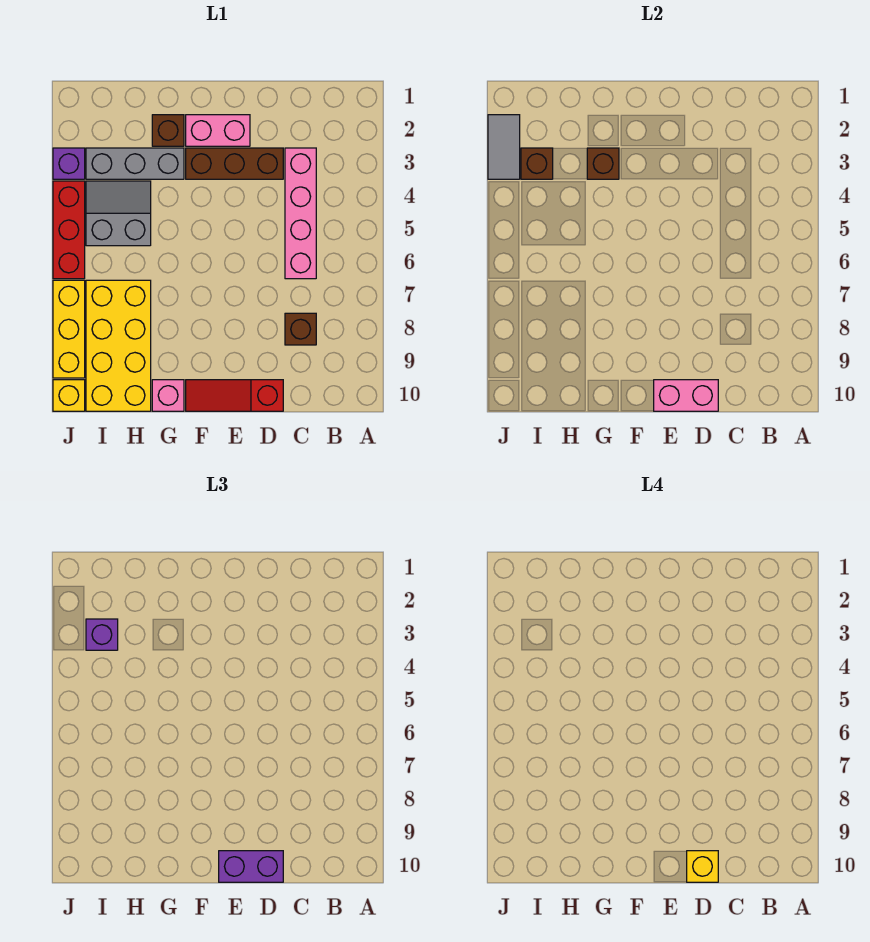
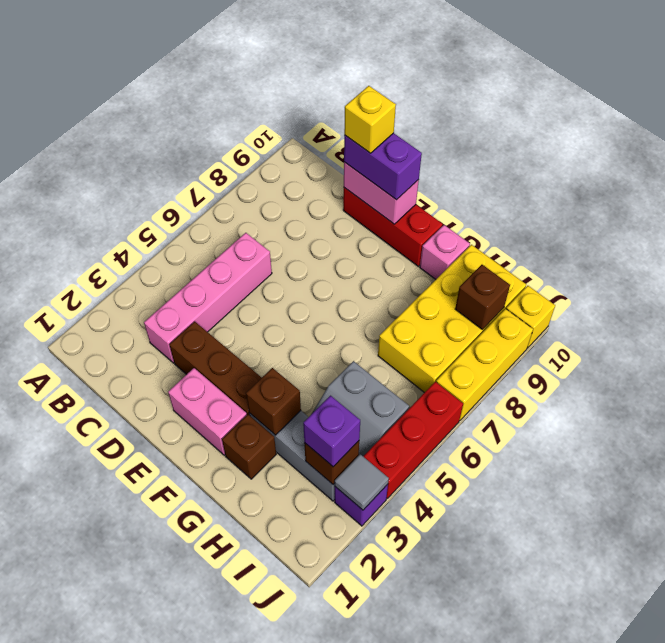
brown brick C8 level 1 -> brown brick I9 level 2
red slope D10:F10 level 1 top D -> red brick D10:F10 level 1
grey tile J2:J3 level 2 -> grey tile J3 level 2

